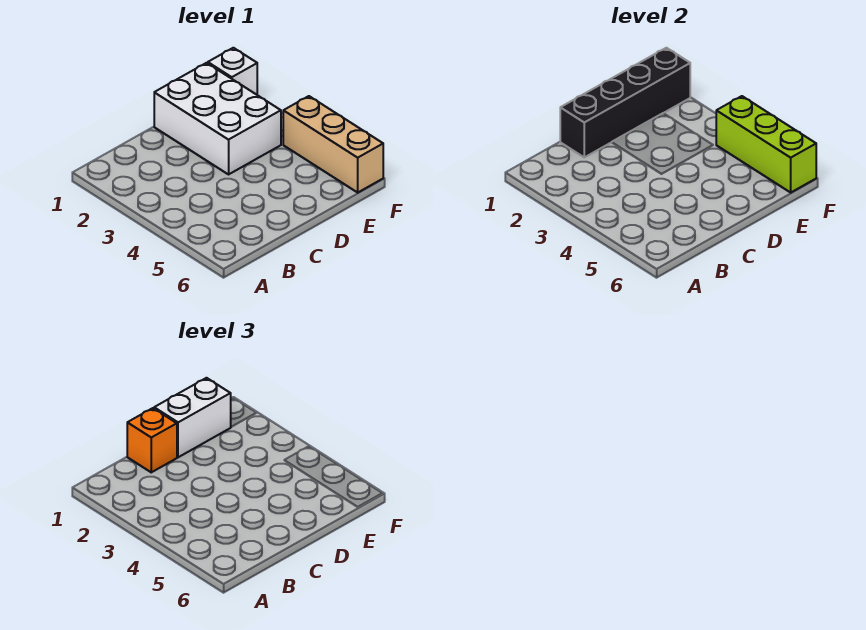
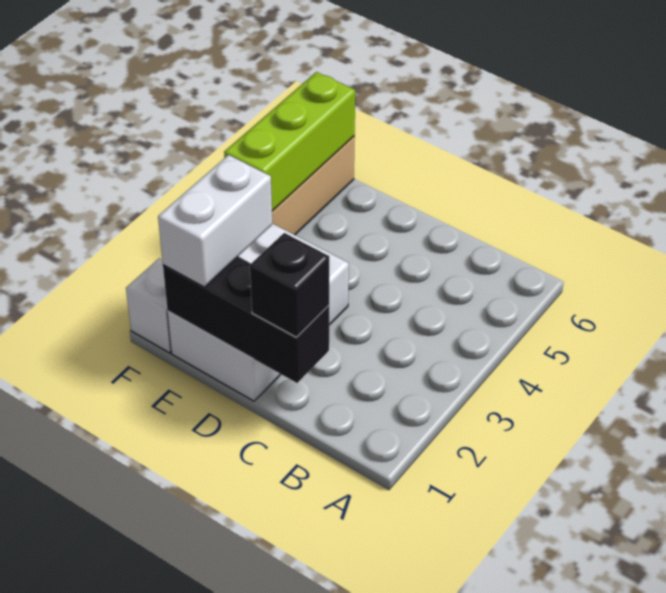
black brick C1:F1 level 2 -> black brick C1:E1 level 2
orange brick C1 level 3 -> black brick C1 level 3
white brick D1:E1 level 3 -> white brick E1:E2 level 3

